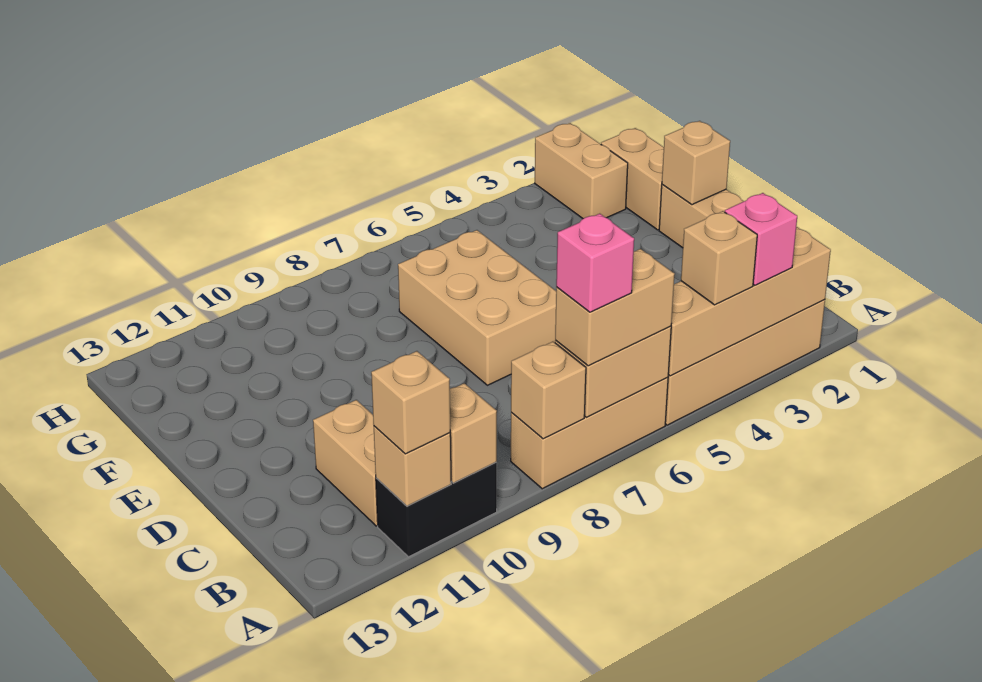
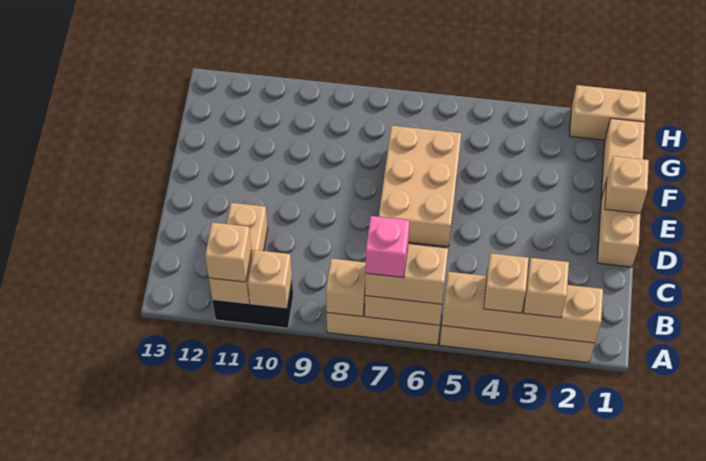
pink brick A3 level 3 -> tan brick A3 level 3
tan brick G2:H2 level 1 -> tan brick H1:H2 level 1

